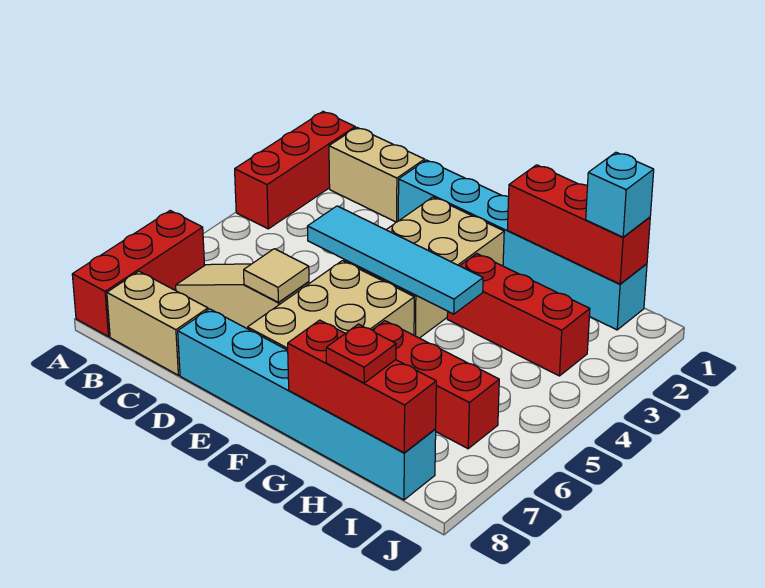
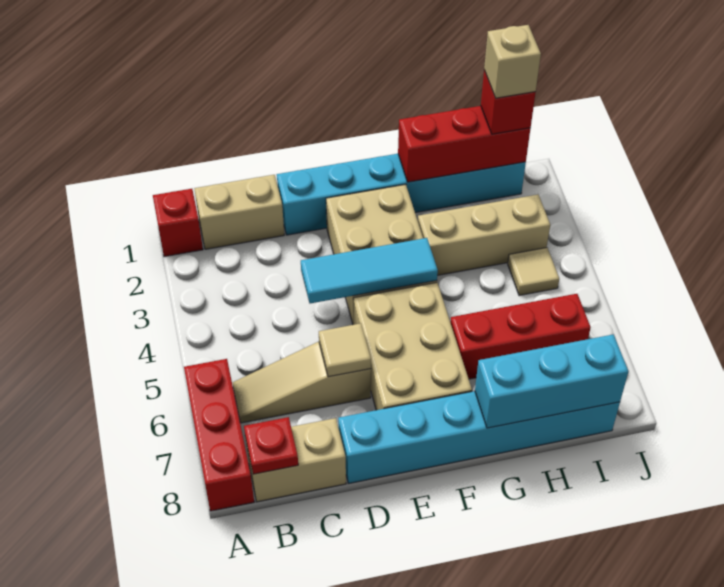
red brick A1:A3 level 1 -> red brick A1 level 1
cyan tile D4:G4 level 2 -> cyan tile D4:F4 level 2
red brick G3:I3 level 1 -> tan brick G3:I3 level 1
red brick G8:I8 level 2 -> cyan brick G8:I8 level 2
red plate H8 level 3 -> red plate B8 level 2
cyan brick I1 level 3 -> red brick I1 level 3
none -> tan brick I1 level 4
none -> tan tile I4 level 1

